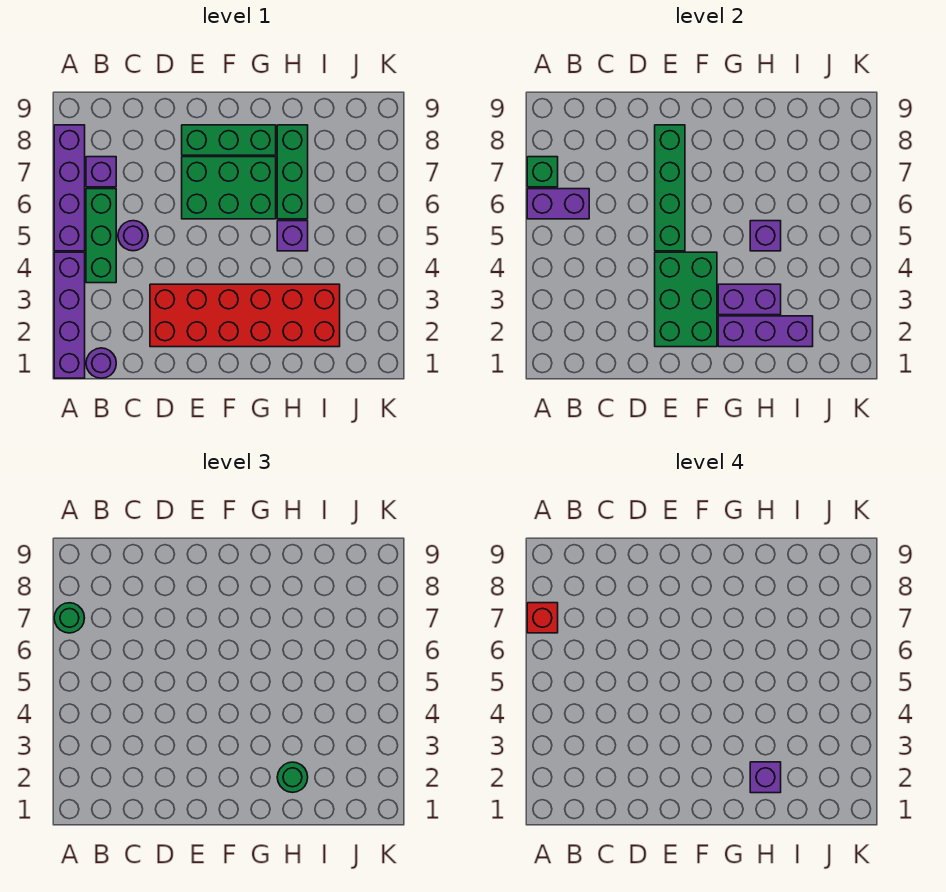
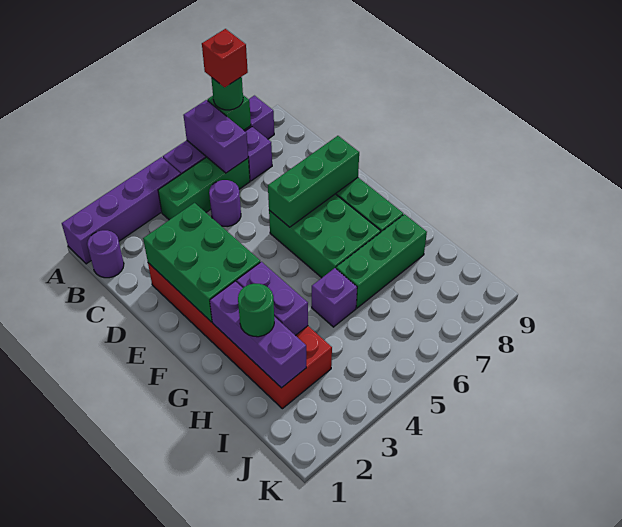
green brick E2:F4 level 2 -> green brick D2:F3 level 2
green brick E5:E8 level 2 -> green brick E6:E8 level 2
purple brick H2 level 4 -> none
purple brick H5 level 2 -> none

